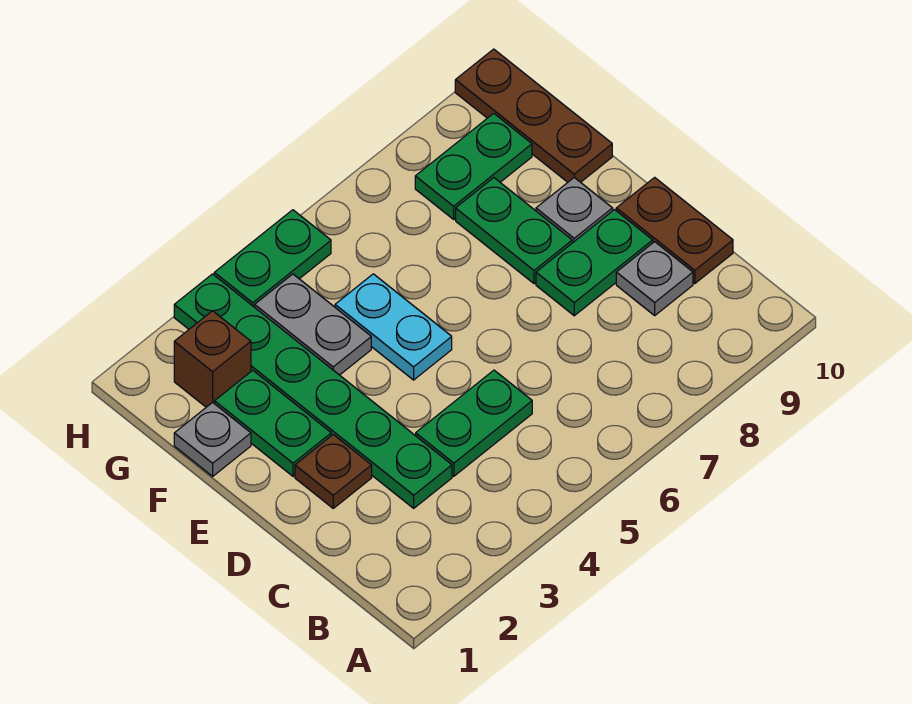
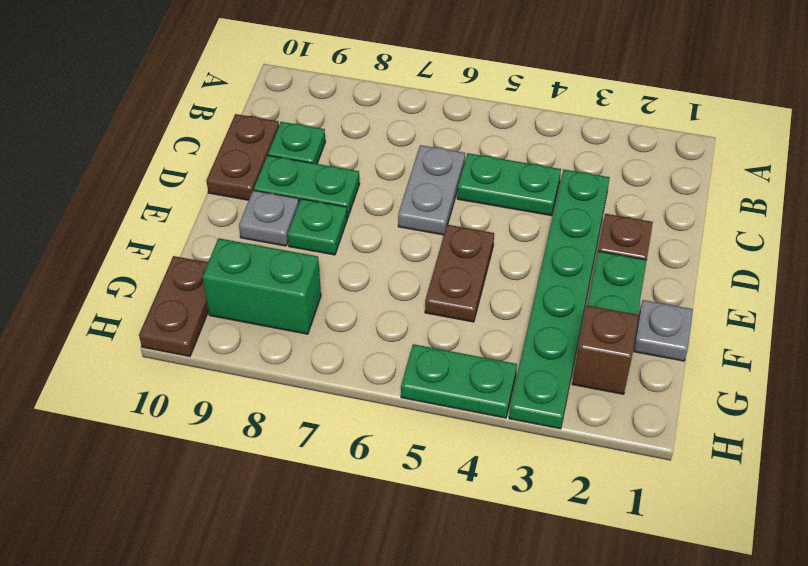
grey plate C9 level 1 -> green plate C9 level 1
cyan plate E5:F5 level 1 -> brown plate E5:F5 level 1
green plate E8:F8 level 1 -> green plate E8 level 1
grey plate F4:G4 level 1 -> grey plate C6:D6 level 1
brown plate F10:H10 level 1 -> brown plate G10:H10 level 1
green plate G8:G9 level 1 -> green brick G8:G9 level 1

